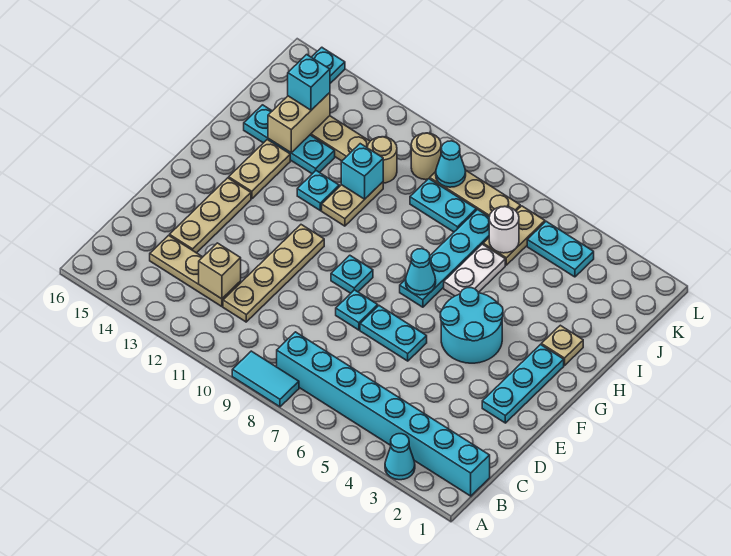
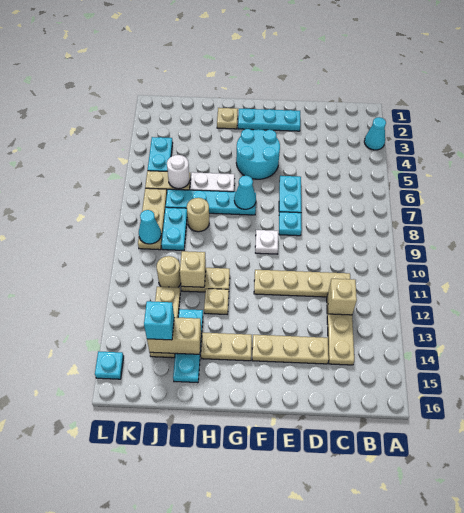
cyan tile A8:A9 level 1 -> none
cyan brick B1:B8 level 1 -> none
cyan plate F9 level 1 -> white plate F9 level 1
cyan plate H12 level 1 -> tan plate H12 level 1
cyan brick I11 level 2 -> tan brick I11 level 2
tan round brick K10 level 1 -> tan round brick I8 level 1

